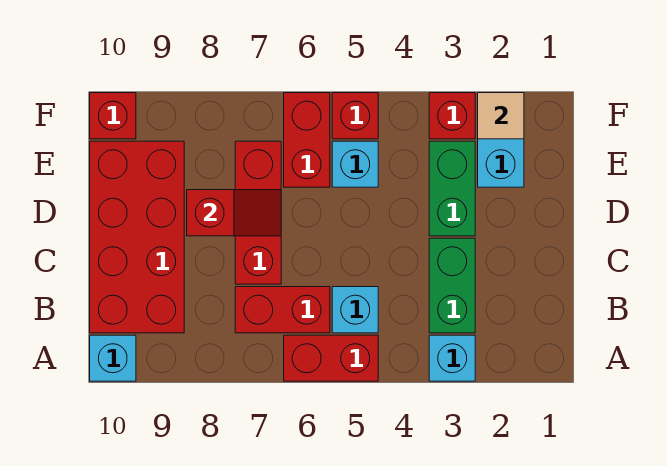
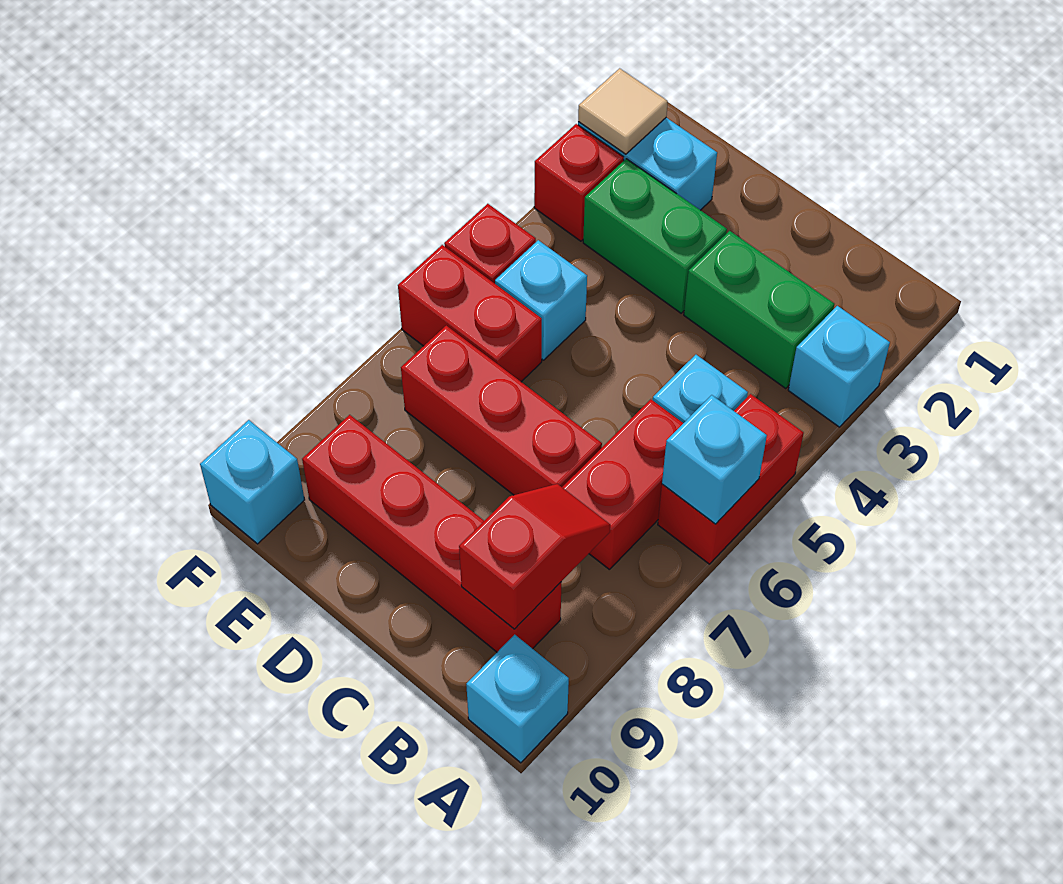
none -> cyan brick A6 level 2
red brick B9:E10 level 1 -> red brick B9:E9 level 1
red slope D7:D8 level 2 top 8 -> red slope B8:B9 level 2 top 9
red brick F10 level 1 -> cyan brick F10 level 1

